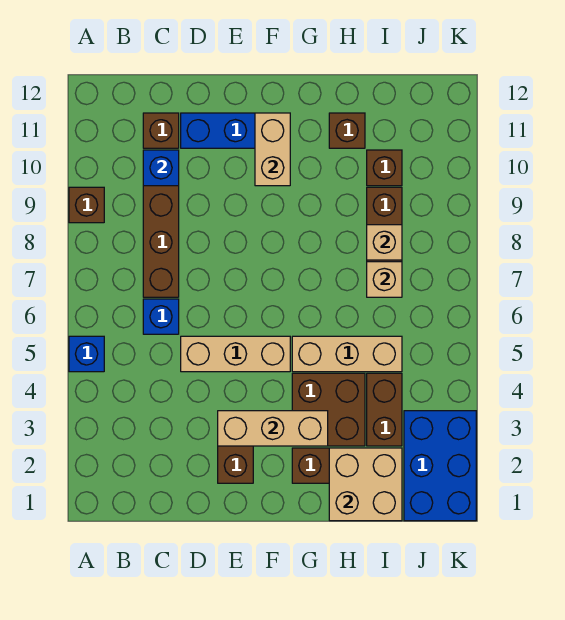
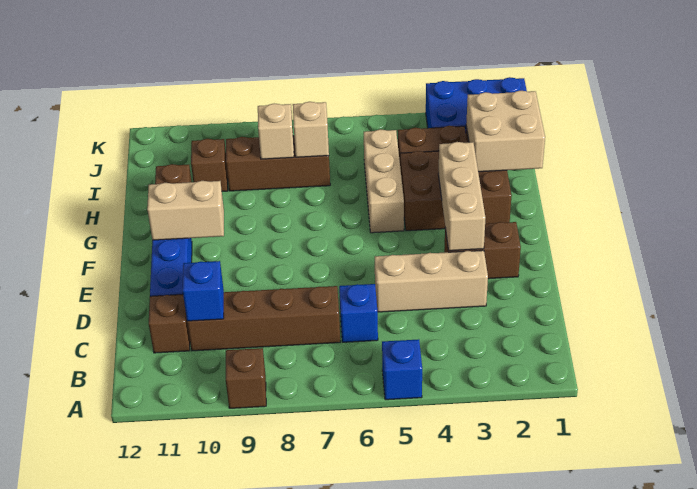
tan brick D5:F5 level 1 -> tan brick D3:D5 level 1

